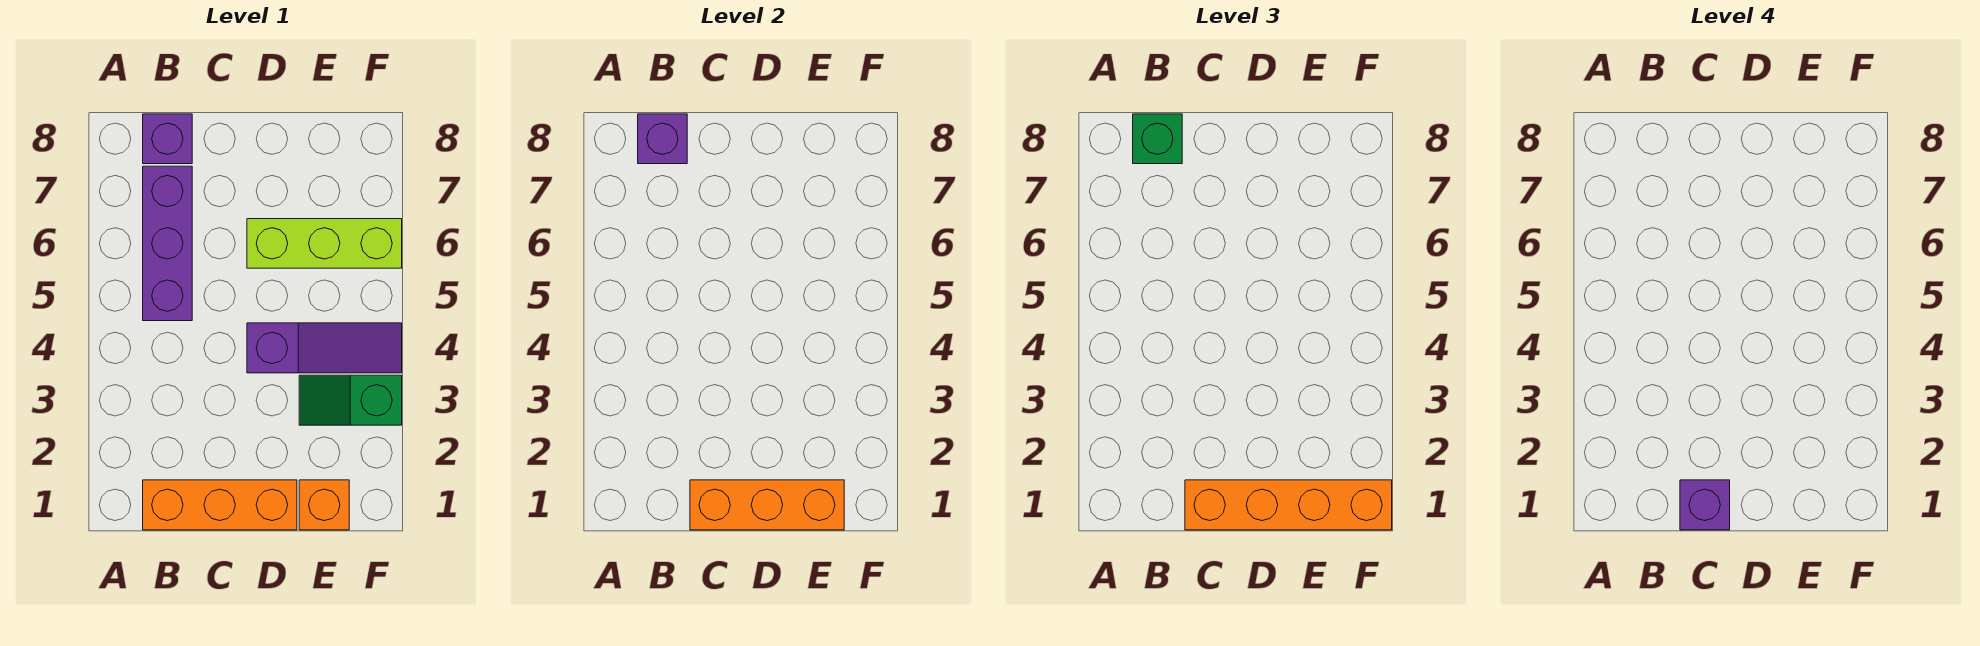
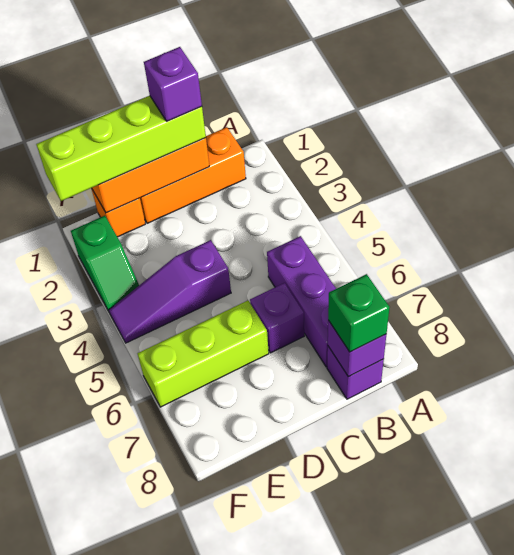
orange brick C1:F1 level 3 -> lime brick C1:F1 level 3
none -> purple brick C6 level 1
green slope E3:F3 level 1 top F -> green slope F2:F3 level 1 top 2

